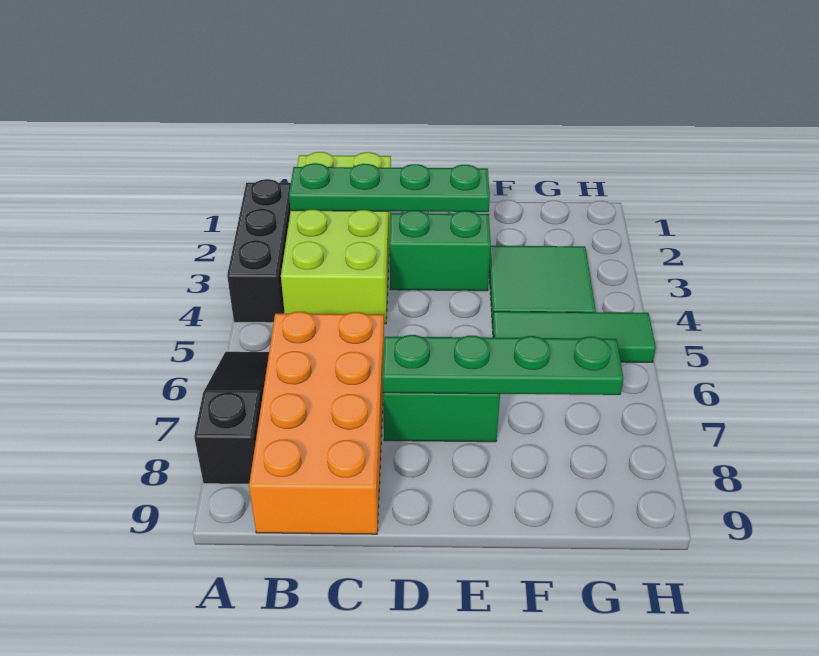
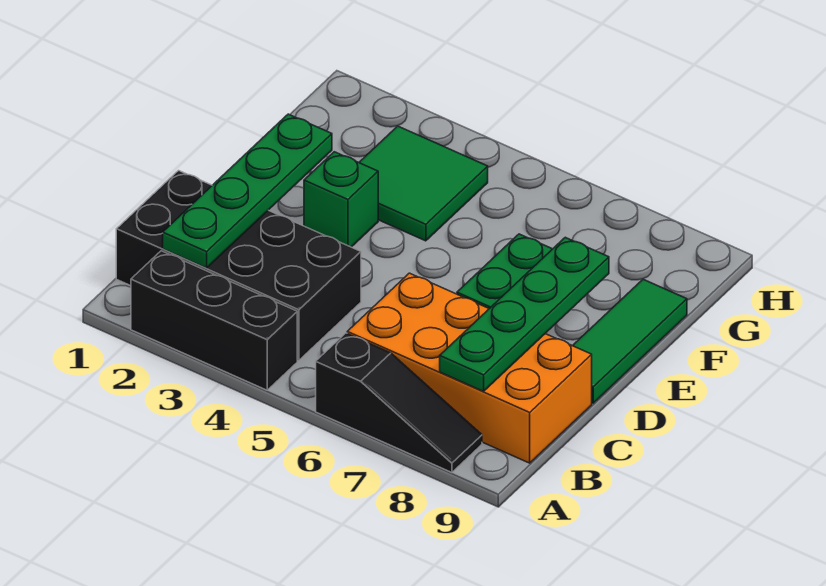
black slope A6:A8 level 1 top 8 -> black slope A6:A8 level 1 top 6
lime brick B1:C4 level 1 -> black brick B1:C4 level 1
green brick D3:E3 level 1 -> green brick E3 level 1
green plate D7:G7 level 2 -> green plate B8:E8 level 2
green tile F5:H5 level 1 -> green tile D9:F9 level 1

